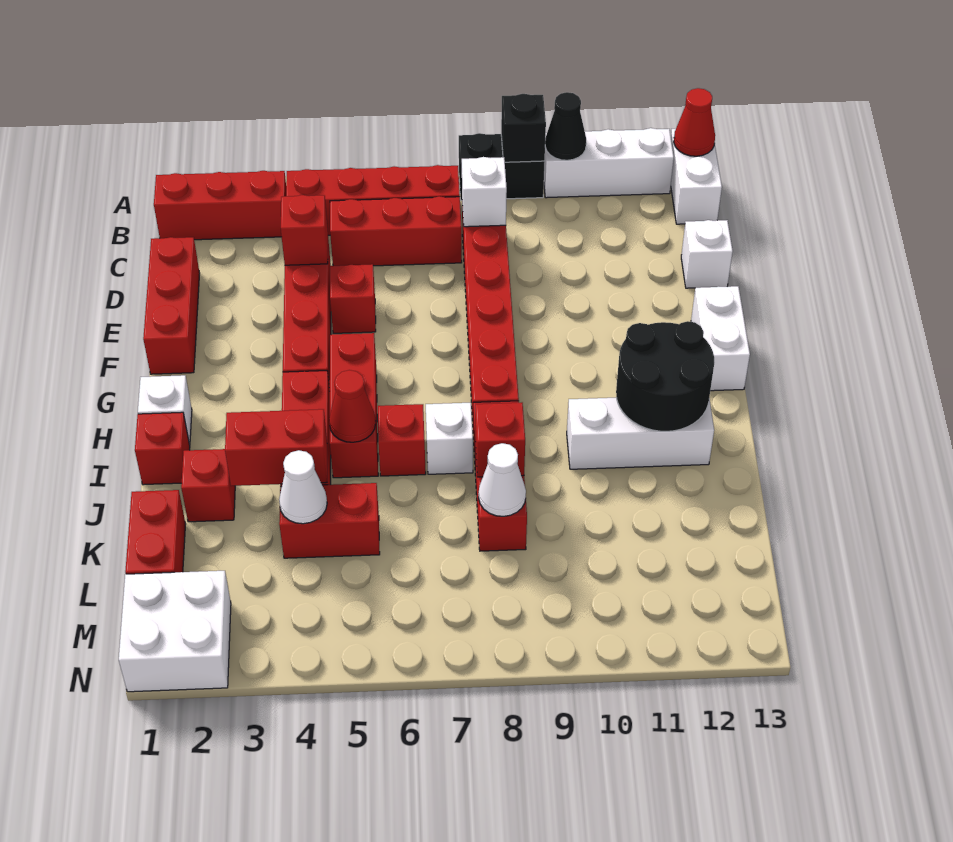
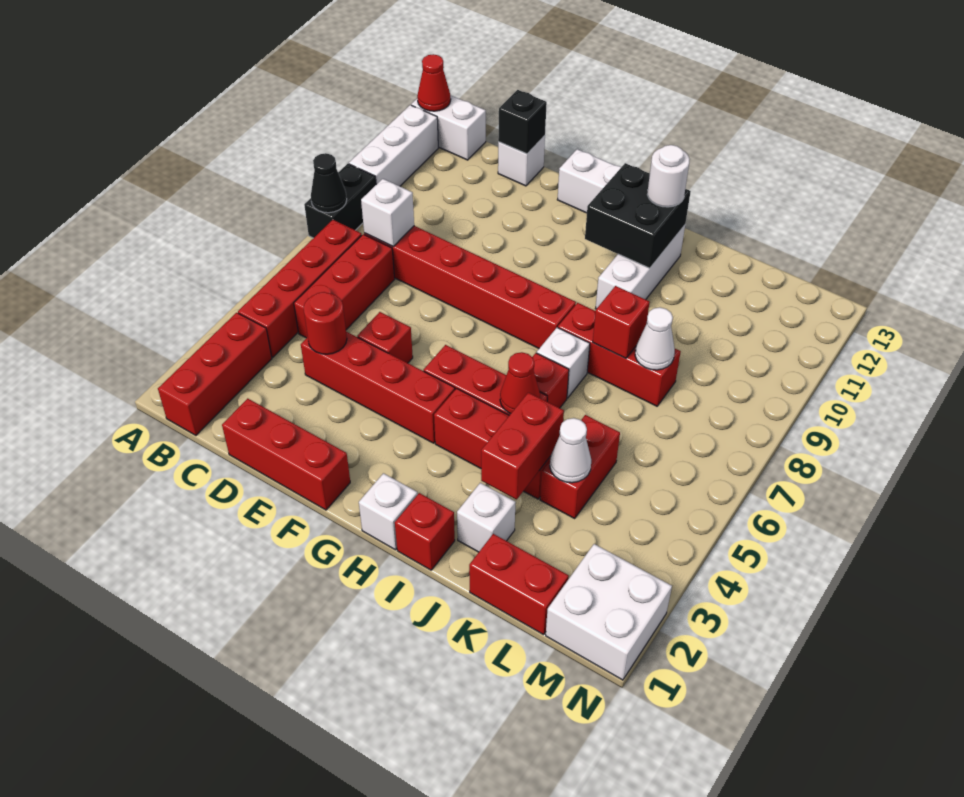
black brick A9 level 2 -> black brick D13 level 2
black cone A10 level 2 -> black cone A8 level 2
red brick D4 level 2 -> red round brick D4 level 2
black round brick H11:I12 level 2 -> black brick H11:I12 level 2
none -> white round brick I12 level 3
red brick J2 level 1 -> white brick J2 level 1

